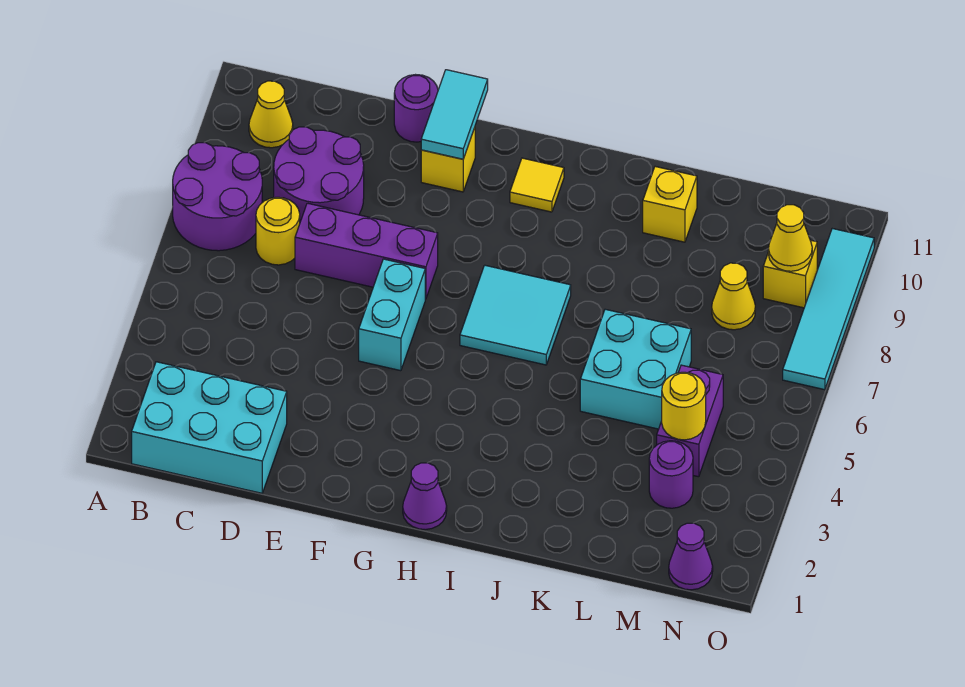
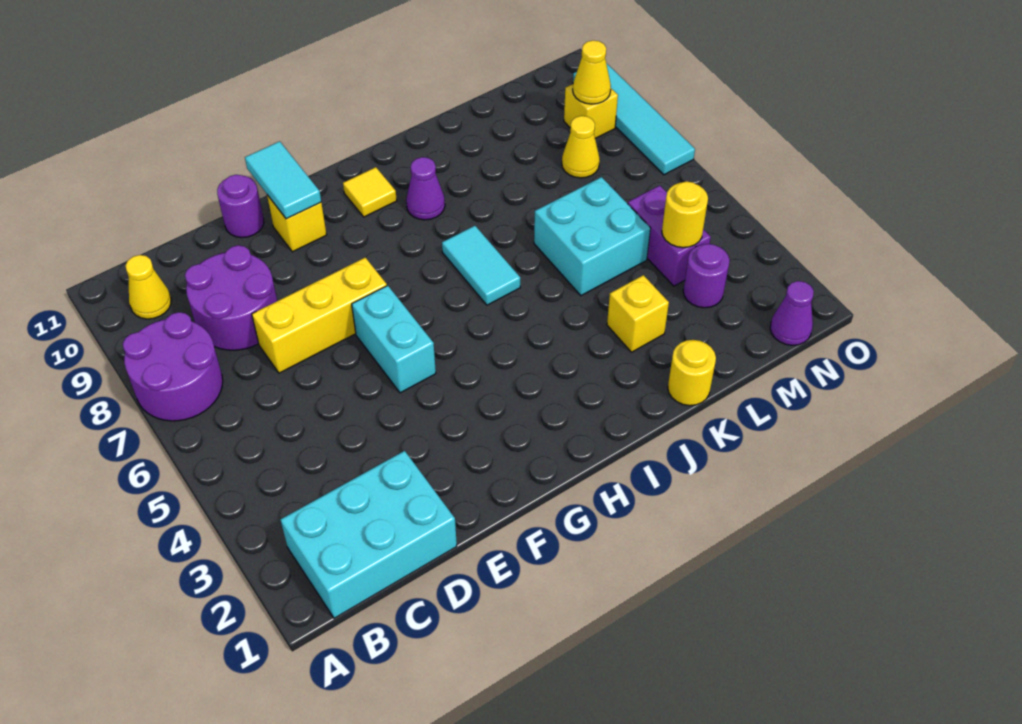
yellow round brick C7 level 1 -> yellow round brick K1 level 1
purple brick D7:F7 level 1 -> yellow brick D7:F7 level 1
purple cone H1 level 1 -> purple cone I9 level 1
cyan tile H6:I7 level 1 -> cyan tile I6:I7 level 1
yellow brick K10 level 1 -> yellow brick K3 level 1

